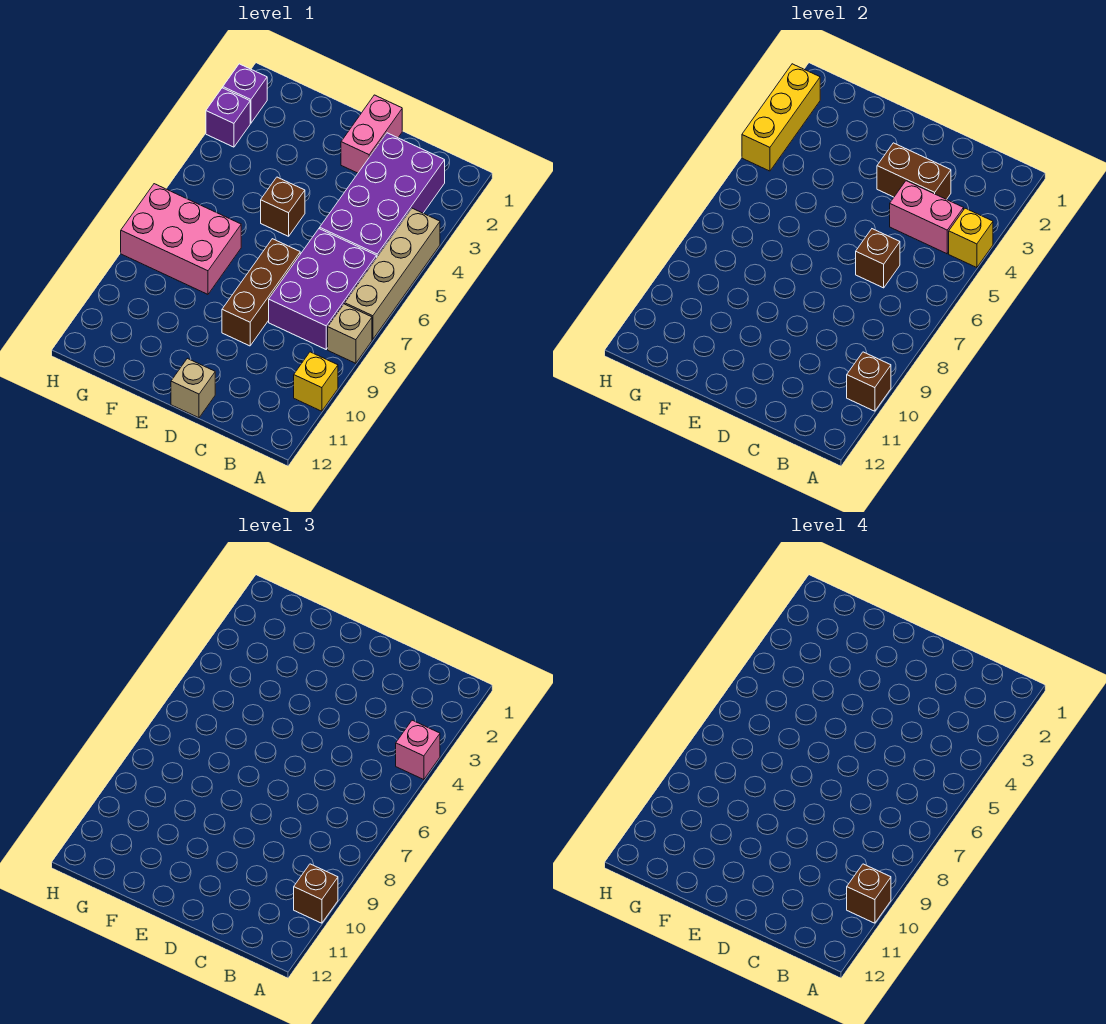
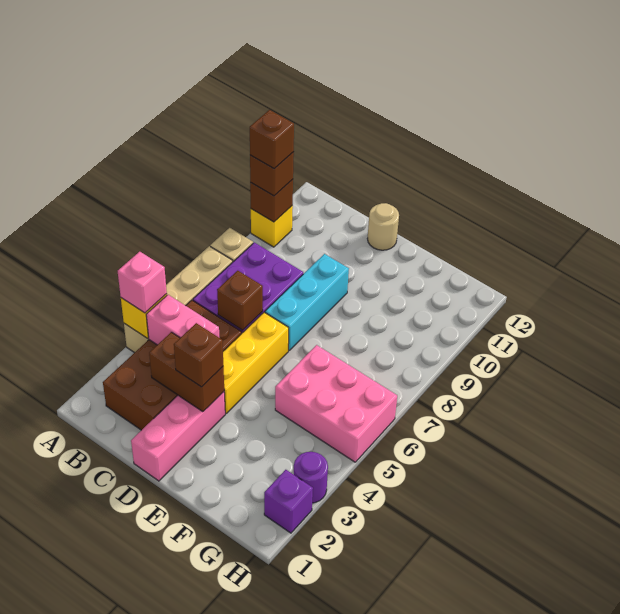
purple brick B2:C5 level 1 -> brown brick B2:C5 level 1
pink brick D1:D2 level 1 -> pink brick D1:D3 level 1
brown brick D7:D9 level 1 -> cyan brick D7:D9 level 1
tan brick D12 level 1 -> tan round brick D12 level 1
brown brick E5 level 1 -> brown brick D3 level 3
pink brick F7:H8 level 1 -> pink brick F5:H6 level 1
yellow brick H2:H4 level 2 -> yellow brick D4:D6 level 1
purple brick H3 level 1 -> purple round brick H3 level 1

